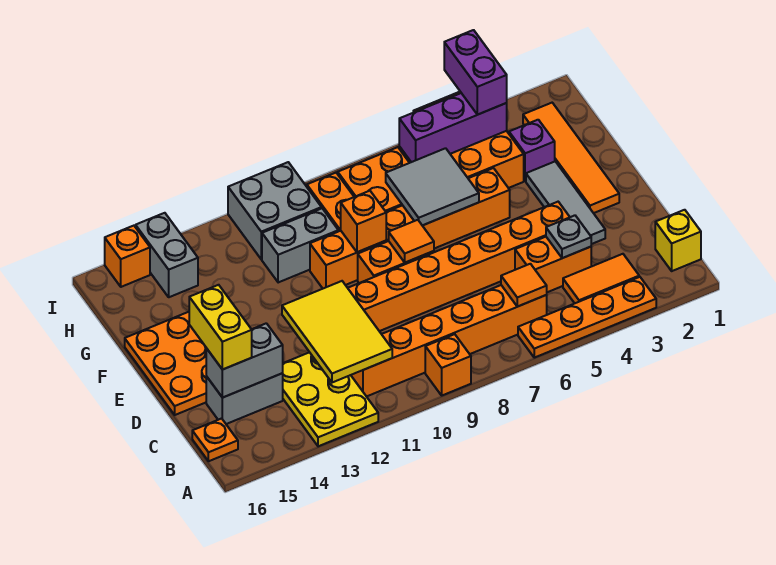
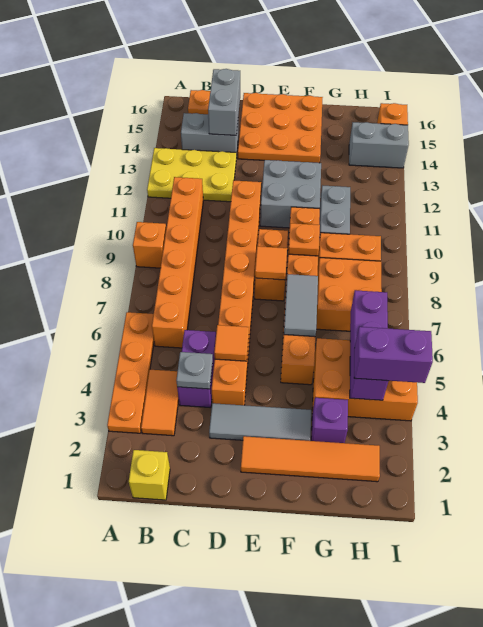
orange tile B6 level 2 -> orange tile D5 level 2
yellow tile B11:D12 level 2 -> none
orange brick C4:C5 level 1 -> purple brick C4:C5 level 1
grey brick C14:C15 level 1 -> grey brick B14:C14 level 1
yellow brick C15:D15 level 3 -> none
grey tile F6:G7 level 2 -> grey tile F6:F7 level 2
orange brick F9 level 2 -> orange plate F9 level 2
grey brick H10:I11 level 1 -> grey brick E11:F12 level 1

